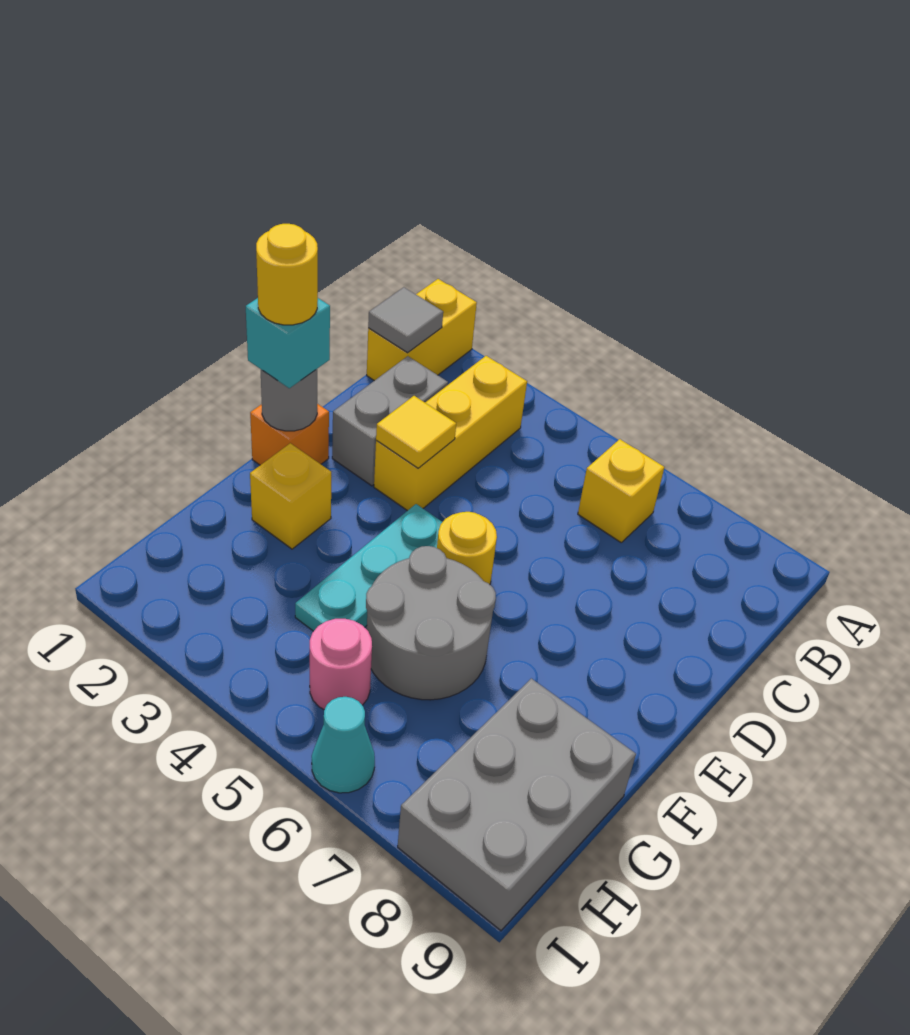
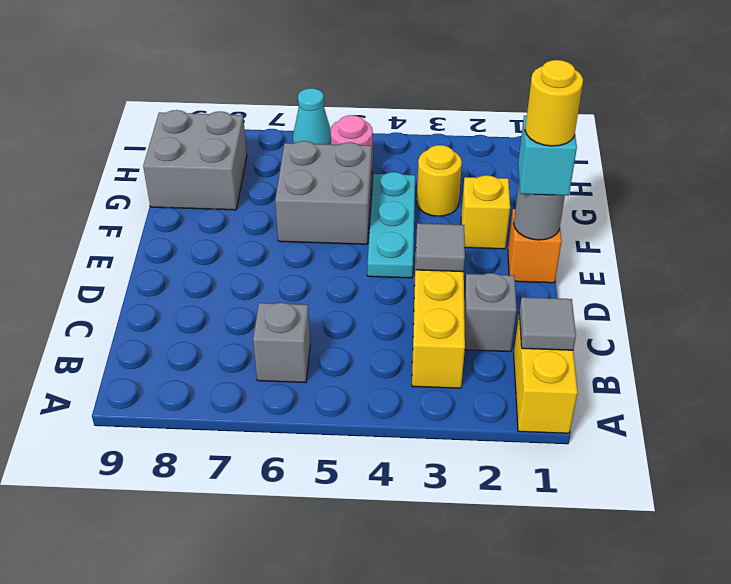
yellow brick B6 level 1 -> grey brick B6 level 1
grey brick C2:D2 level 1 -> grey brick C2 level 1
yellow tile D3 level 2 -> grey tile D3 level 2
yellow round brick E5 level 1 -> yellow round brick G3 level 1
grey round brick F5:G6 level 1 -> grey brick F5:G6 level 1
grey brick G8:I9 level 1 -> grey brick G8:H9 level 1

